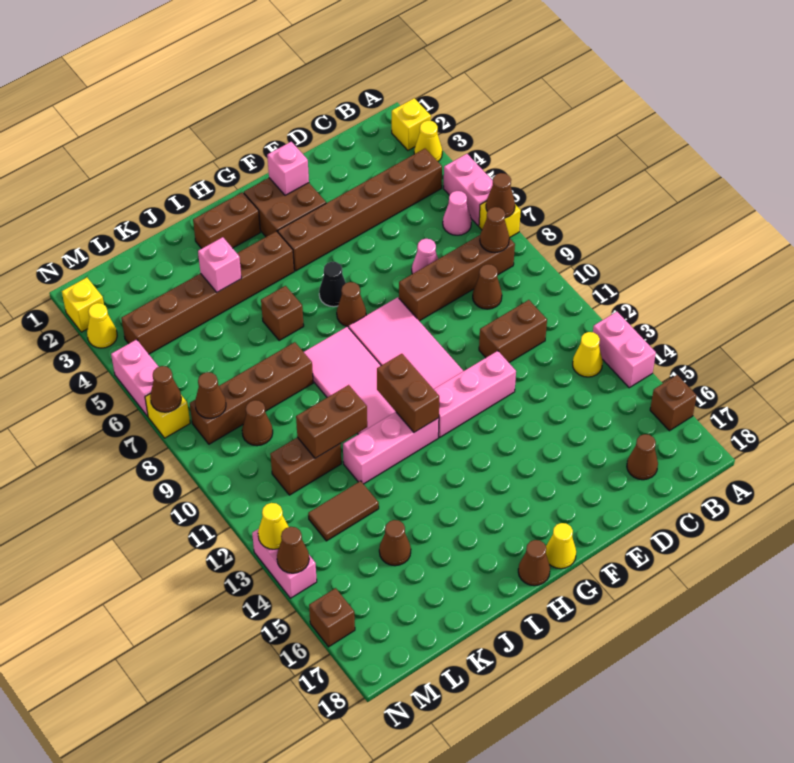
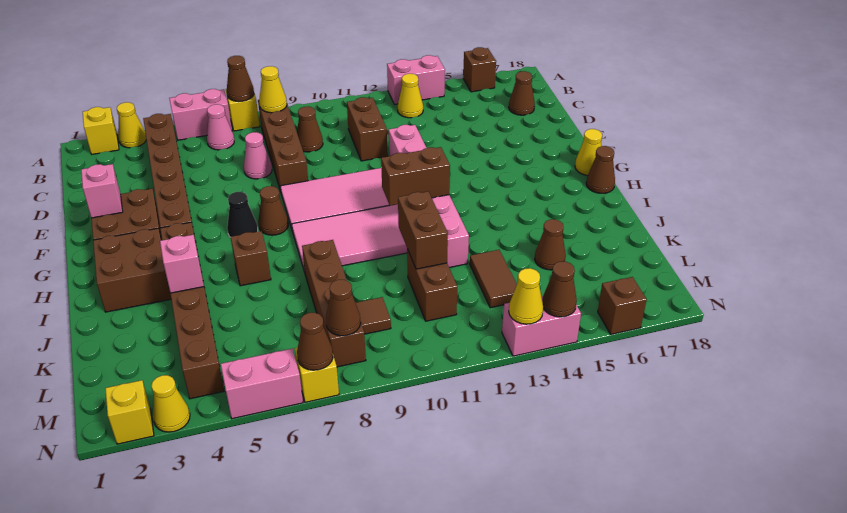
brown cone B8 level 2 -> yellow cone B8 level 2
brown brick H2:I2 level 1 -> brown brick H2:I3 level 1
brown cone L9 level 1 -> brown tile L9 level 1

